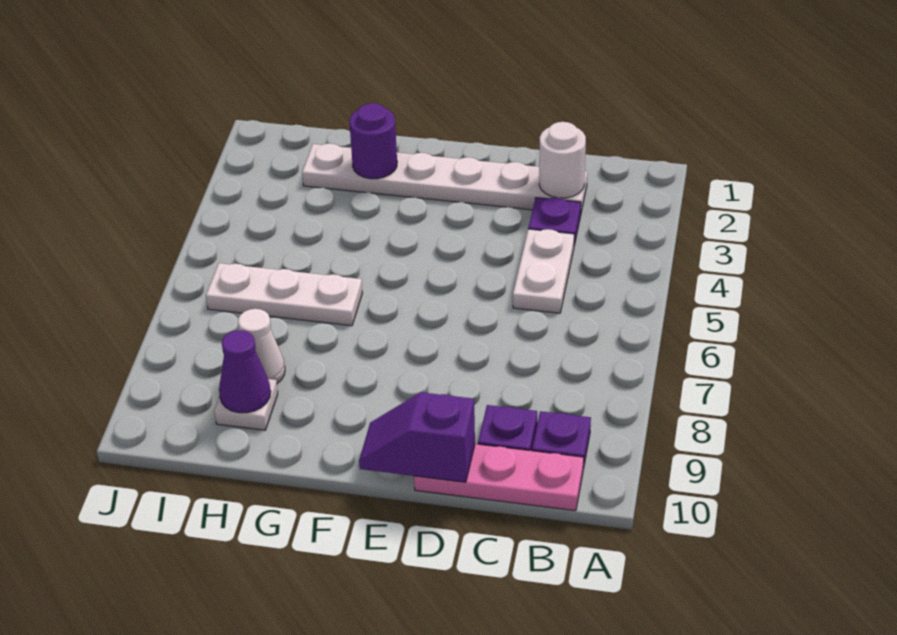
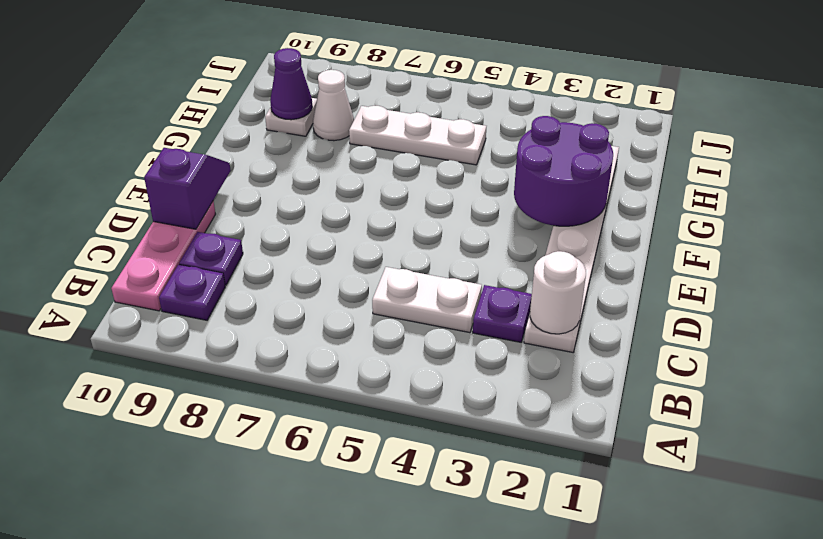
purple round brick G2 level 2 -> purple round brick F2:G3 level 2
white plate G6:I6 level 1 -> white plate H5:H7 level 1

